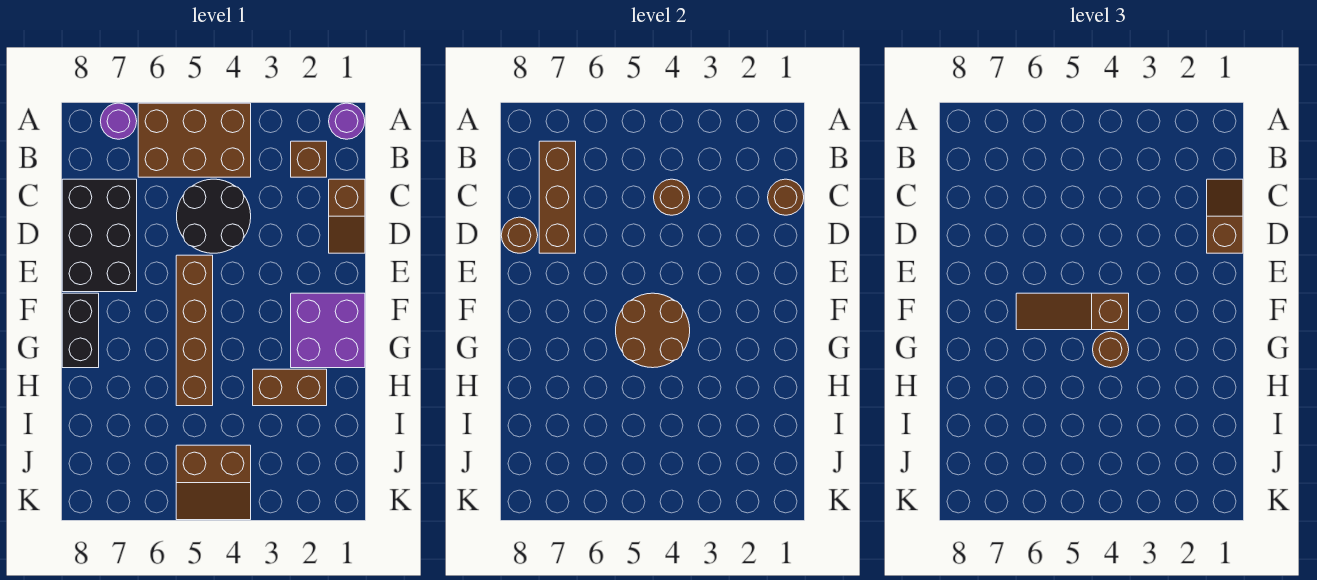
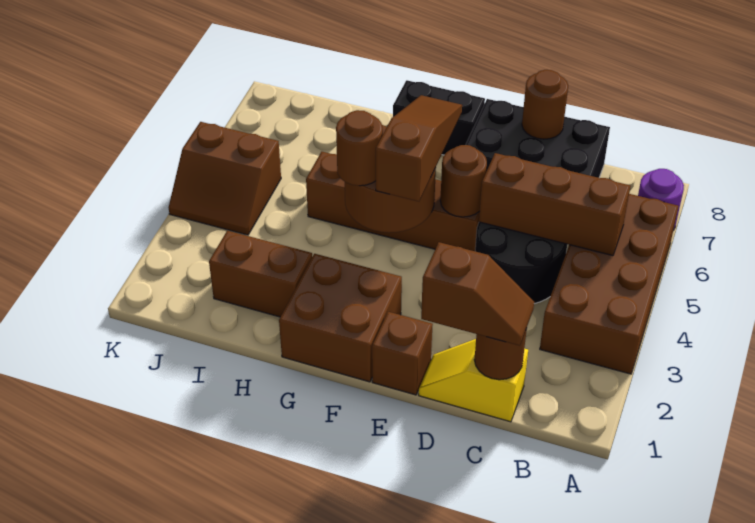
purple round brick A1 level 1 -> none
brown brick A4:B6 level 1 -> brown brick A3:B6 level 1
brown brick B2 level 1 -> brown brick E1 level 1
brown brick B7:D7 level 2 -> brown brick B5:D5 level 2
brown slope C1:D1 level 1 top C -> yellow slope C1:D1 level 1 top C
brown round brick C4 level 2 -> brown round brick E5 level 2
purple brick F1:G2 level 1 -> brown brick F1:G2 level 1
brown brick H2:H3 level 1 -> brown brick H2:I2 level 1
brown slope J4:K5 level 1 top J -> brown slope J4:K5 level 1 top 5

